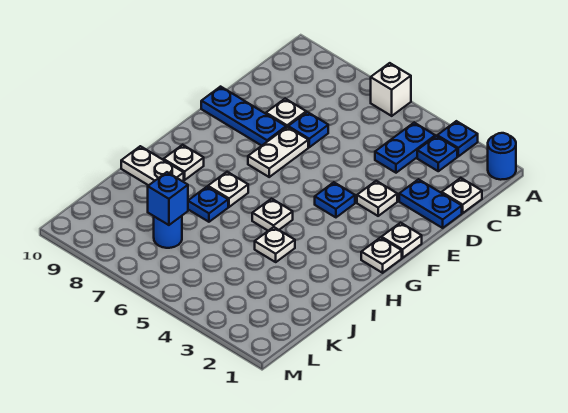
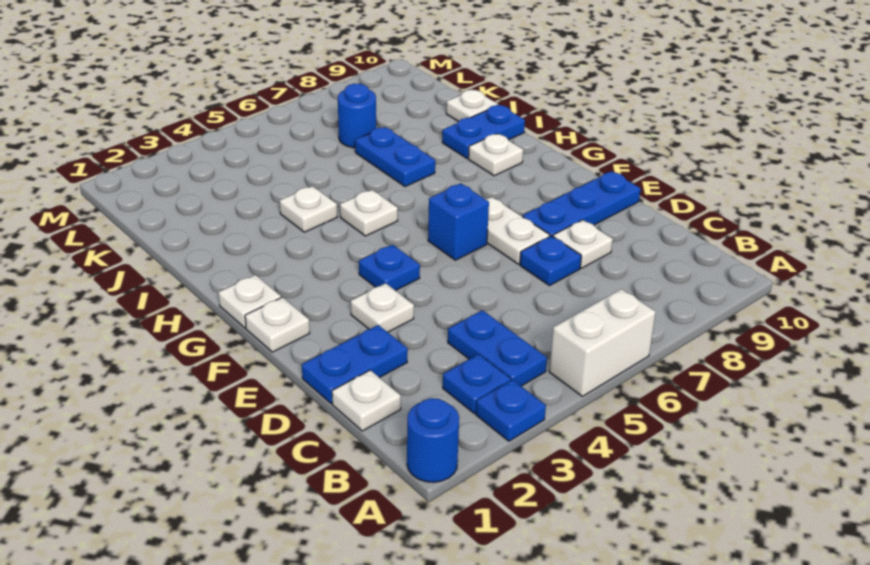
white brick A6 level 1 -> white brick A5:A6 level 1
white plate H7 level 1 -> white plate J10 level 1
blue plate I7 level 1 -> blue plate I7:J7 level 1
white plate I9:I10 level 1 -> blue plate I9:I10 level 1
blue brick K7 level 2 -> blue brick F6 level 1

